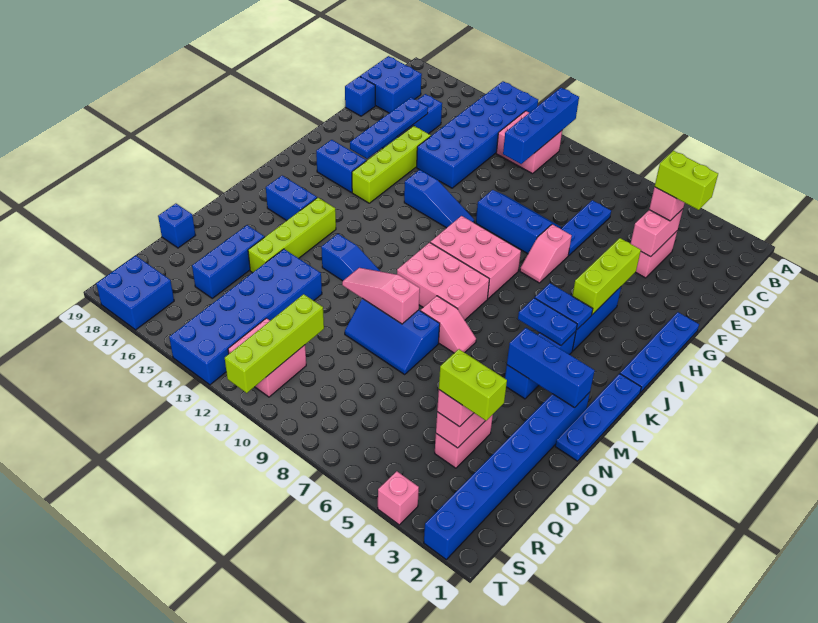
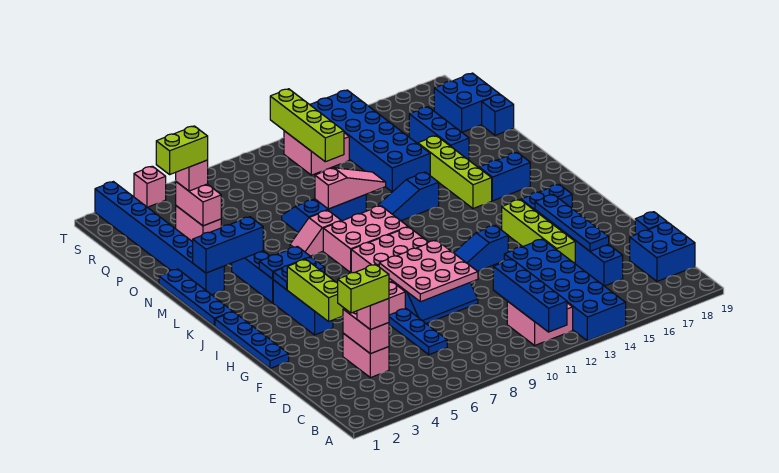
none -> pink plate F8:H10 level 2
blue brick S17:T18 level 1 -> blue brick Q18:R19 level 1

